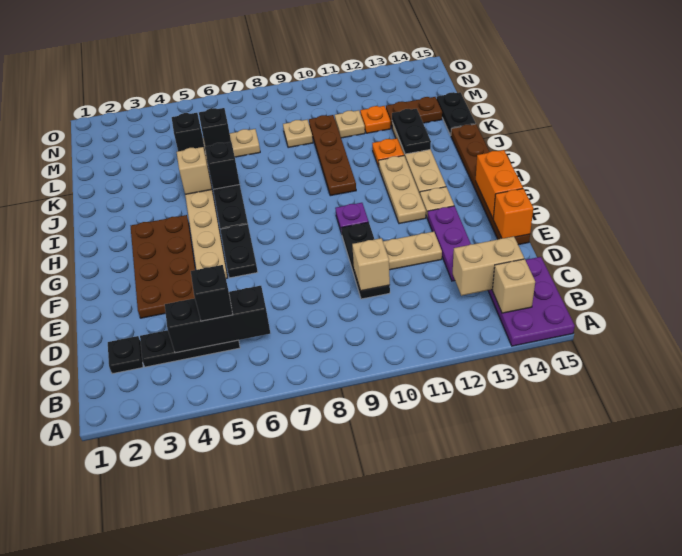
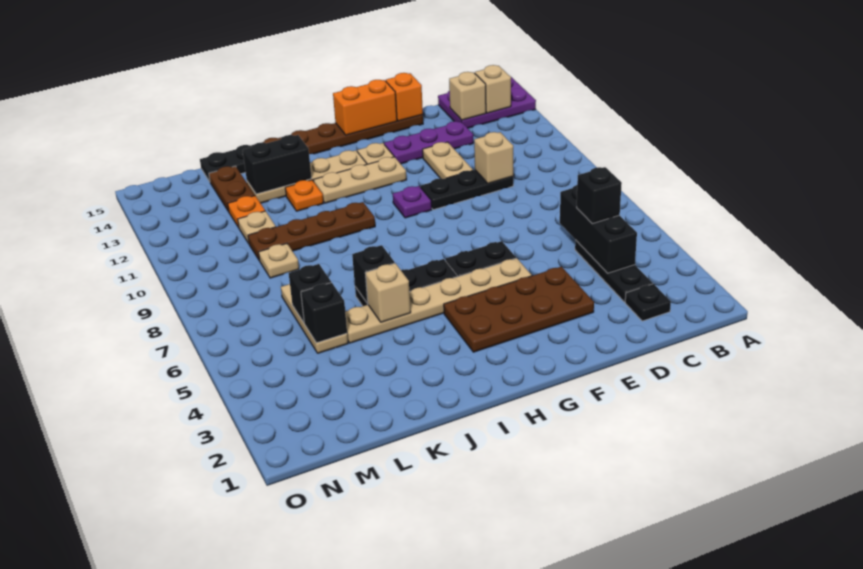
tan brick C13:C14 level 2 -> tan brick C14 level 2
black plate J13:K13 level 2 -> black brick J13:K13 level 2

